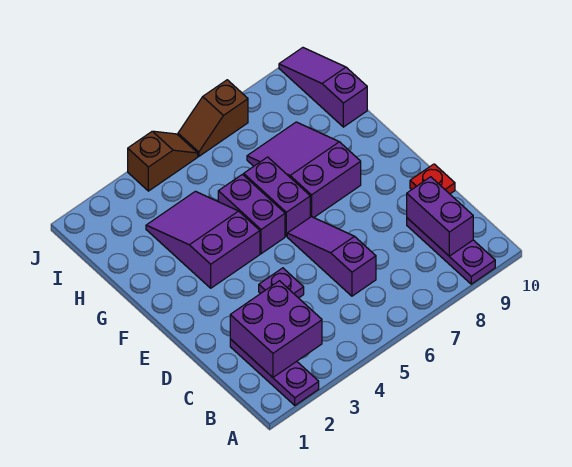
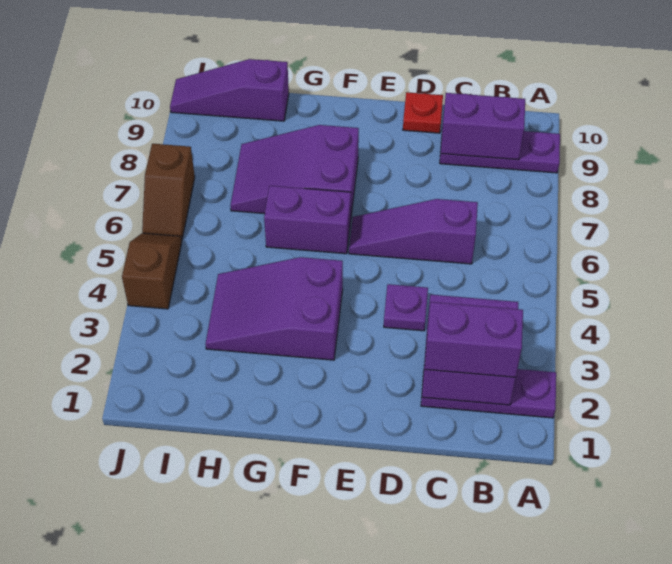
purple brick F5:G5 level 1 -> purple brick B2:C2 level 3

